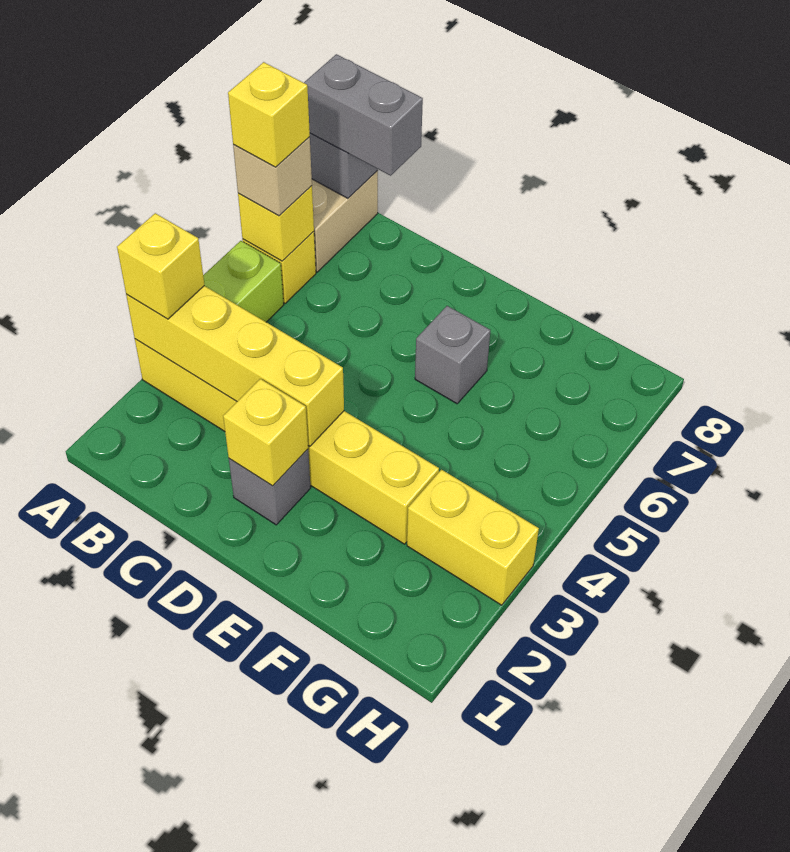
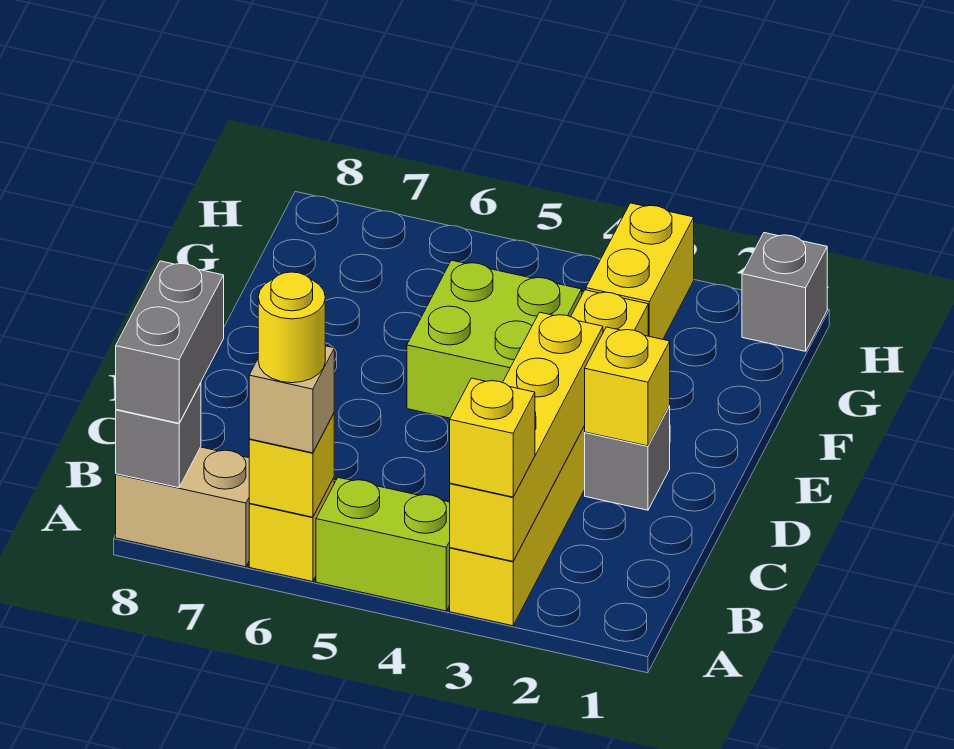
yellow brick A6 level 4 -> yellow round brick A6 level 4
none -> lime brick E4:F5 level 1
grey brick E6 level 1 -> grey brick H1 level 1

